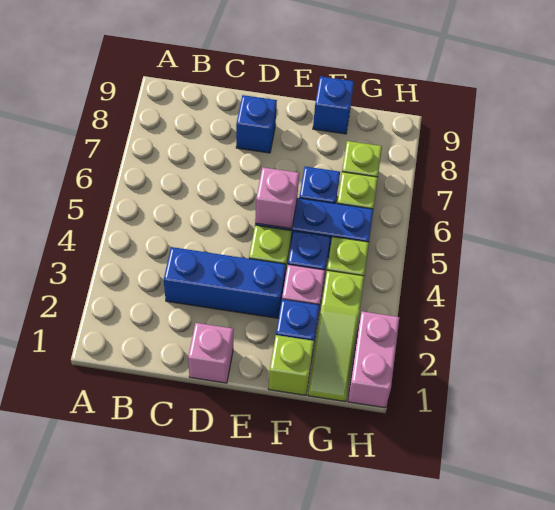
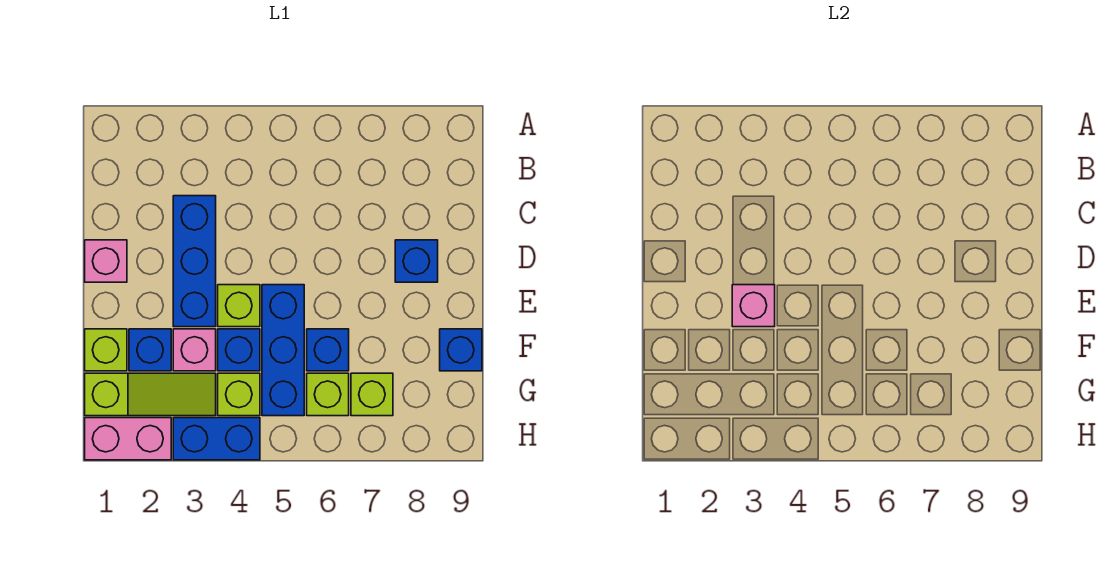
pink brick E5 level 2 -> pink brick E3 level 2
lime slope G1:G3 level 1 top 3 -> lime slope G1:G3 level 1 top 1
none -> blue brick H3:H4 level 1

